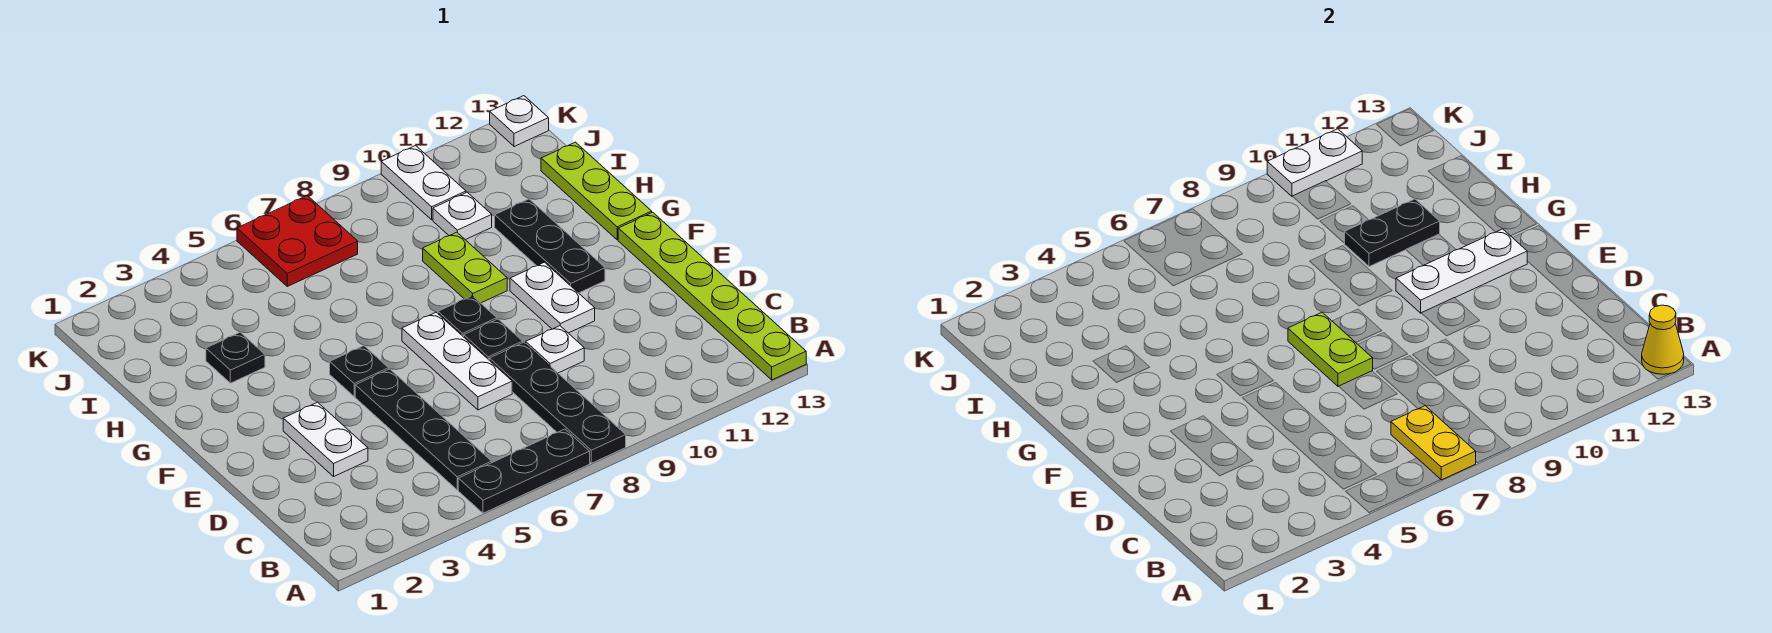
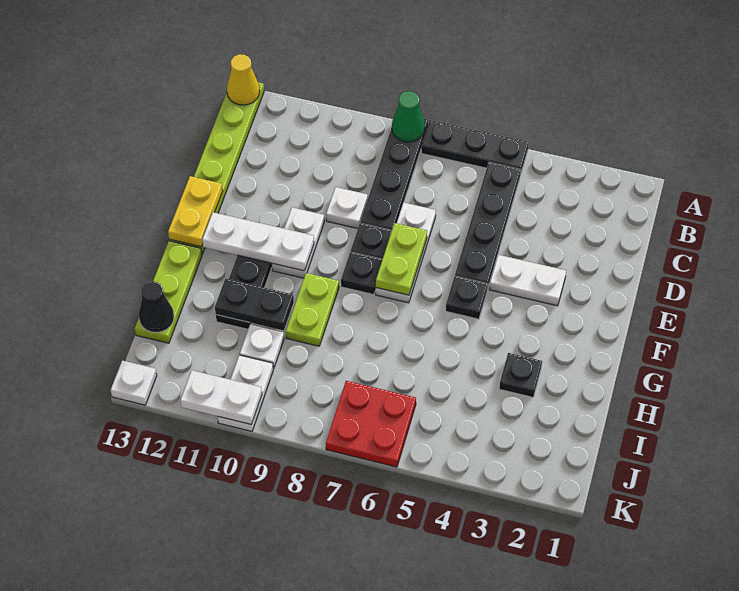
yellow plate A7:B7 level 2 -> yellow plate E13:F13 level 2
none -> green cone A8 level 2
white plate D3:E3 level 1 -> white plate E3:E4 level 1
none -> black cone I13 level 2

